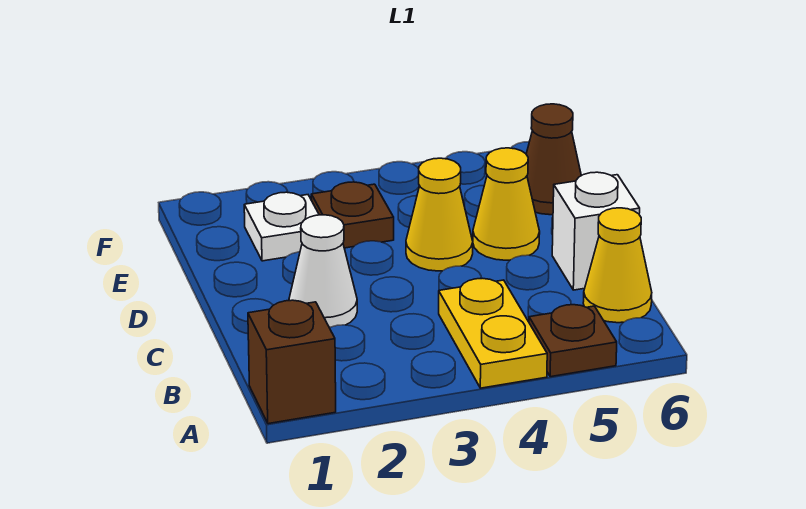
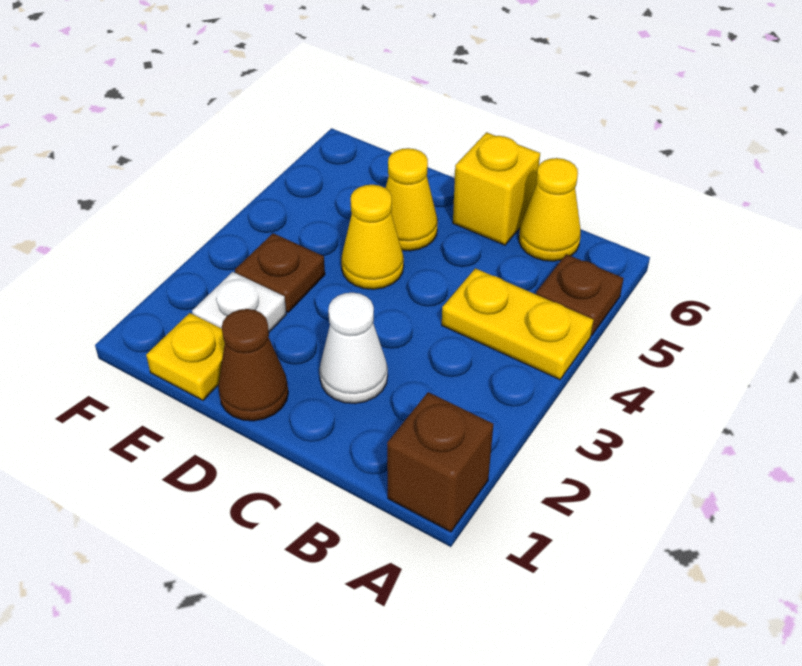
white brick C6 level 1 -> yellow brick C6 level 1
none -> yellow plate E1 level 1
brown cone E6 level 1 -> brown cone D1 level 1

